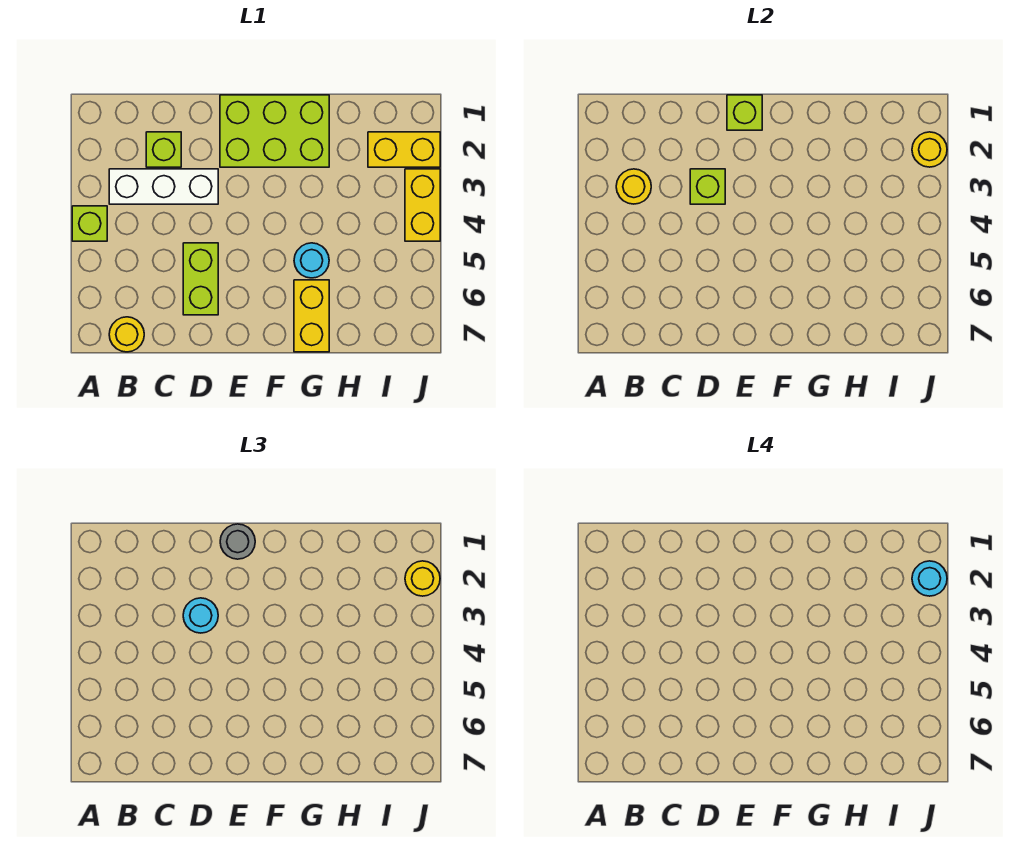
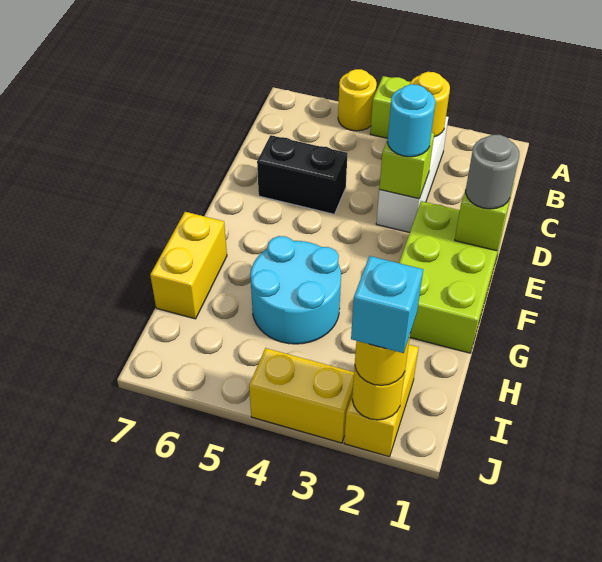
yellow round brick B7 level 1 -> yellow round brick A5 level 1
lime brick C2 level 1 -> none
lime brick D5:D6 level 1 -> black brick D5:D6 level 1
cyan round brick G5 level 1 -> cyan round brick G4:H5 level 1
yellow brick G6:G7 level 1 -> yellow brick G7:H7 level 1
cyan round brick J2 level 4 -> cyan brick J2 level 4

